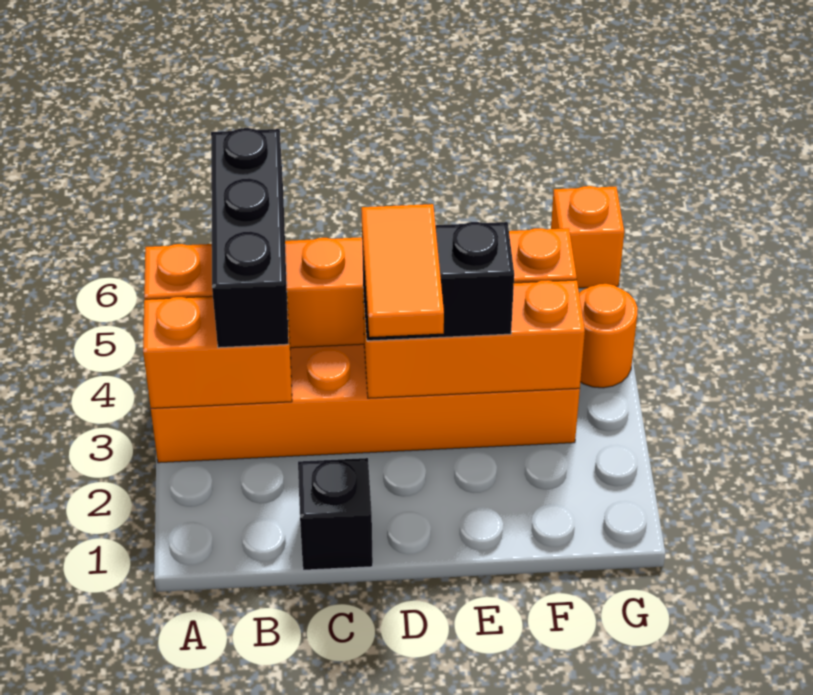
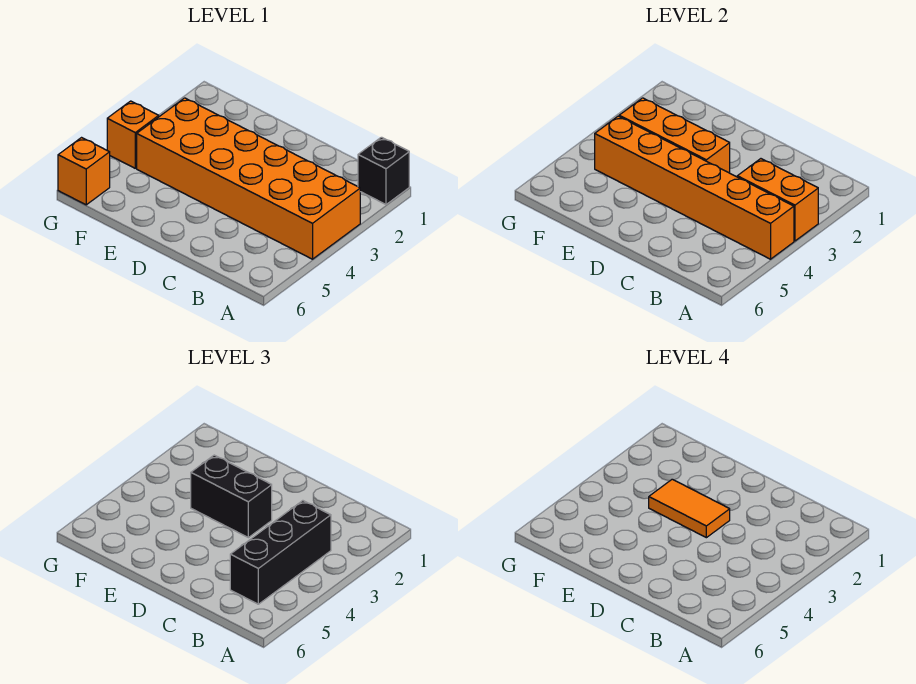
black brick C1 level 1 -> black brick A1 level 1
orange tile D2:D3 level 4 -> orange tile D3:E3 level 4
orange round brick G4 level 1 -> orange brick G4 level 1

